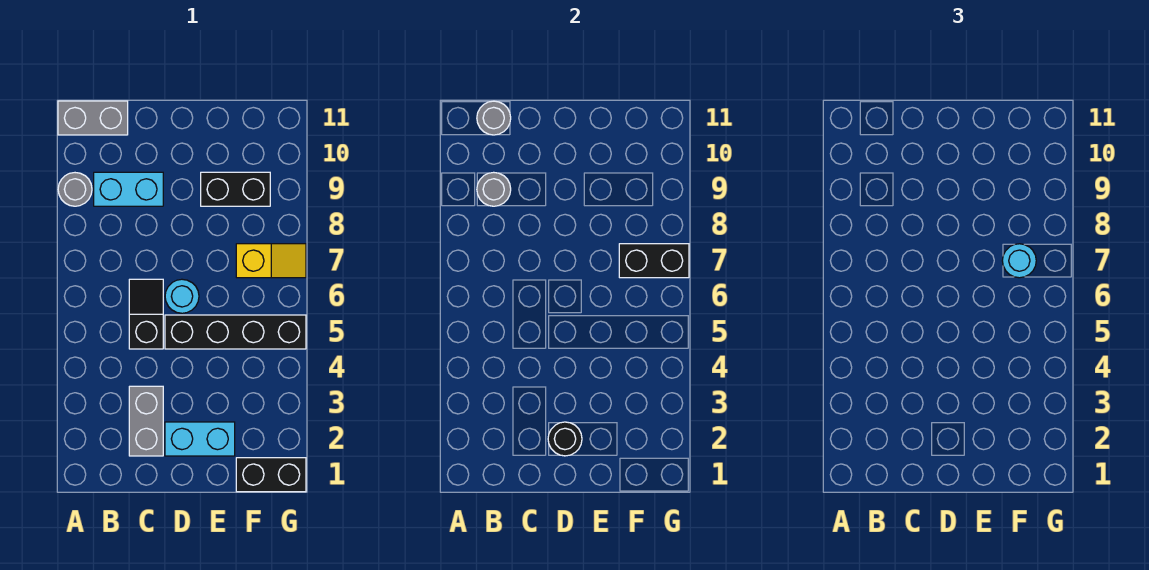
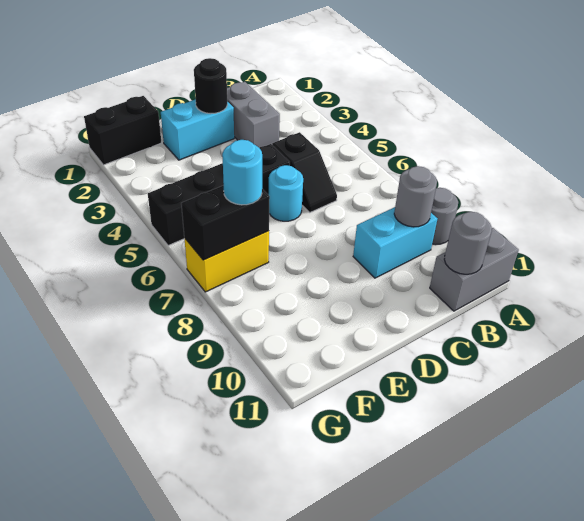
black brick E9:F9 level 1 -> none
yellow slope F7:G7 level 1 top F -> yellow brick F7:G7 level 1

